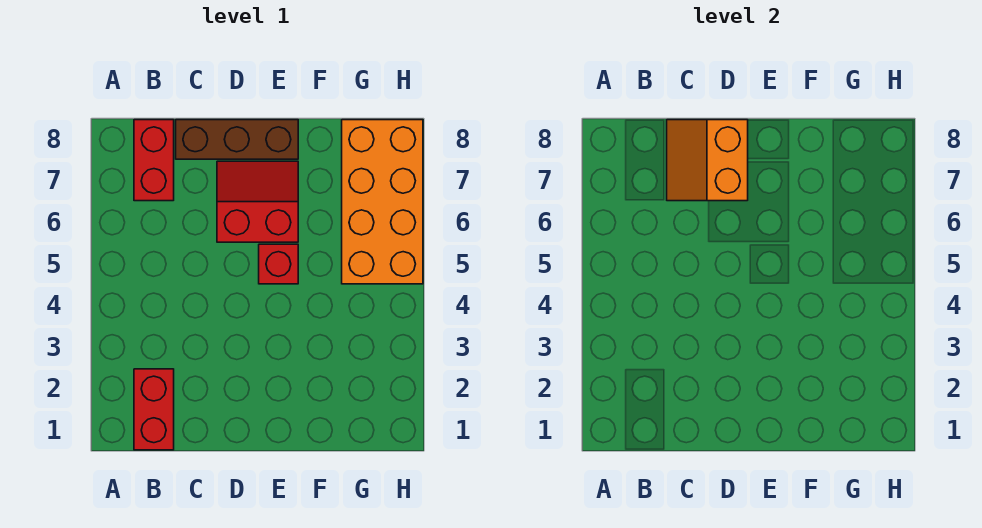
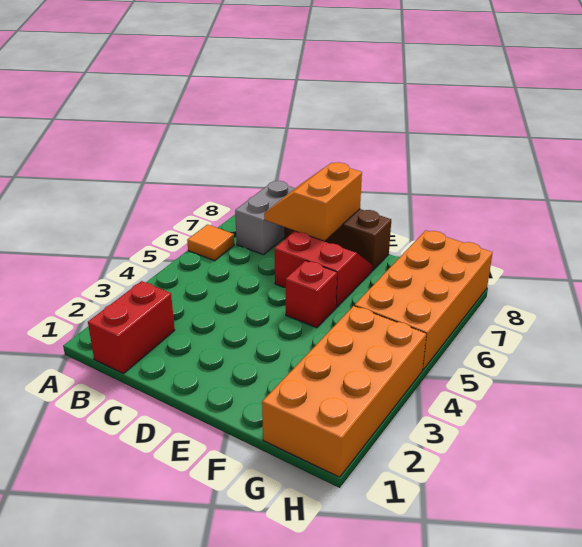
none -> orange tile A6 level 1
red brick B7:B8 level 1 -> grey brick B7:B8 level 1
none -> orange brick G1:H4 level 1

